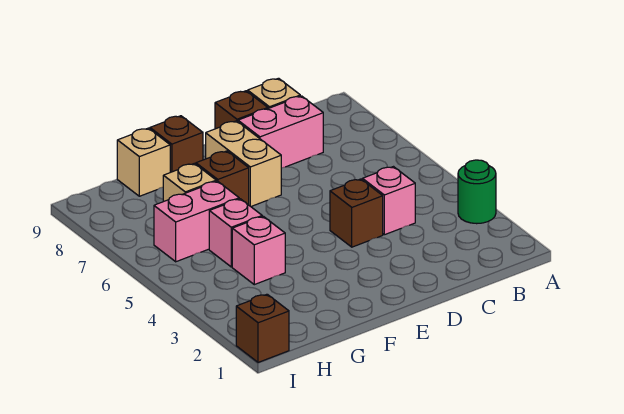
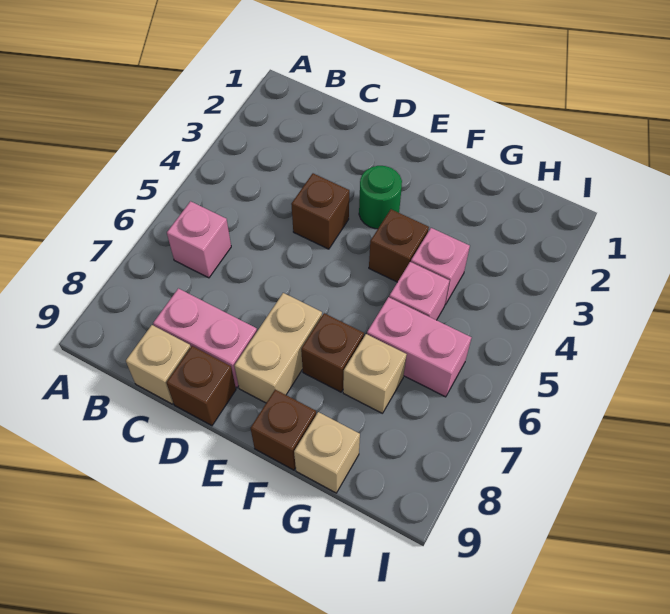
green round brick A3 level 1 -> green round brick E3 level 1
pink brick C4 level 1 -> pink brick B6 level 1
brown brick I1 level 1 -> brown brick F4 level 1

